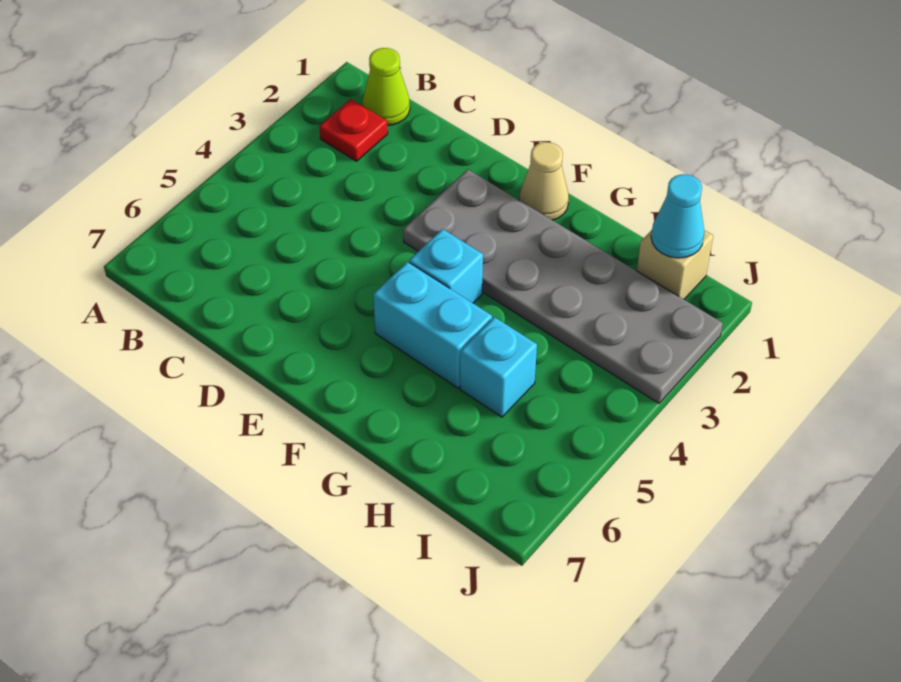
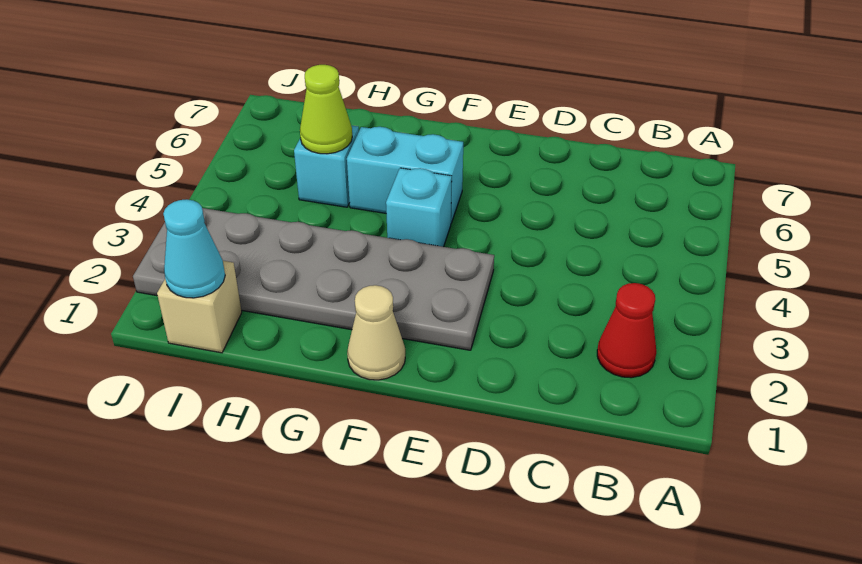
lime cone B1 level 1 -> lime cone H5 level 2
red plate B2 level 1 -> red cone B2 level 1

